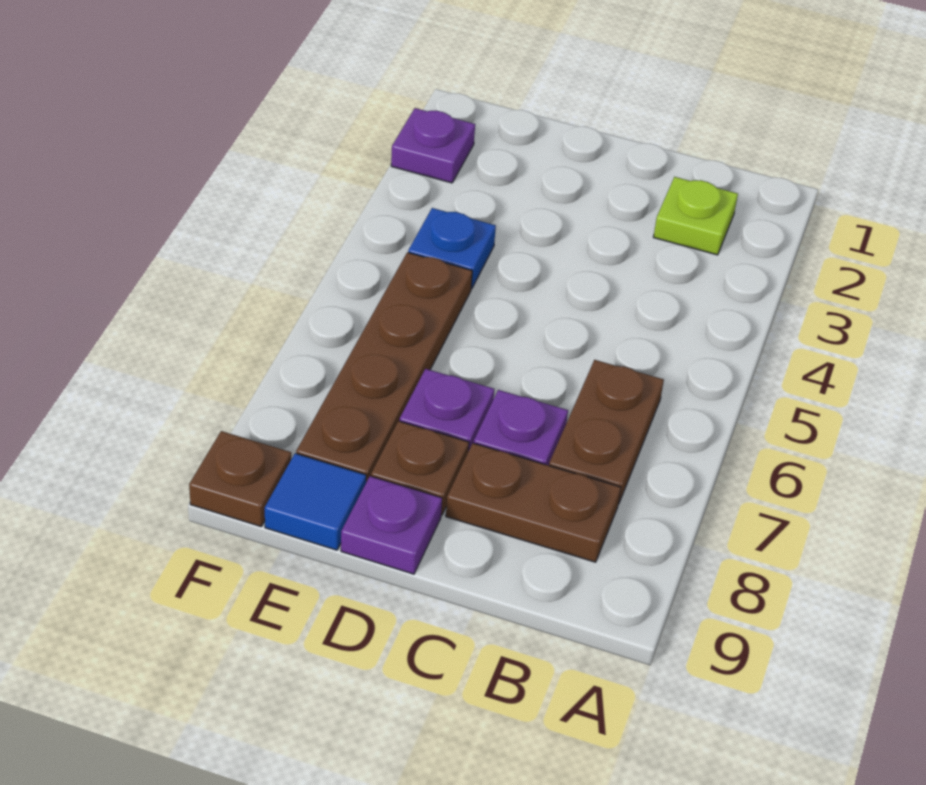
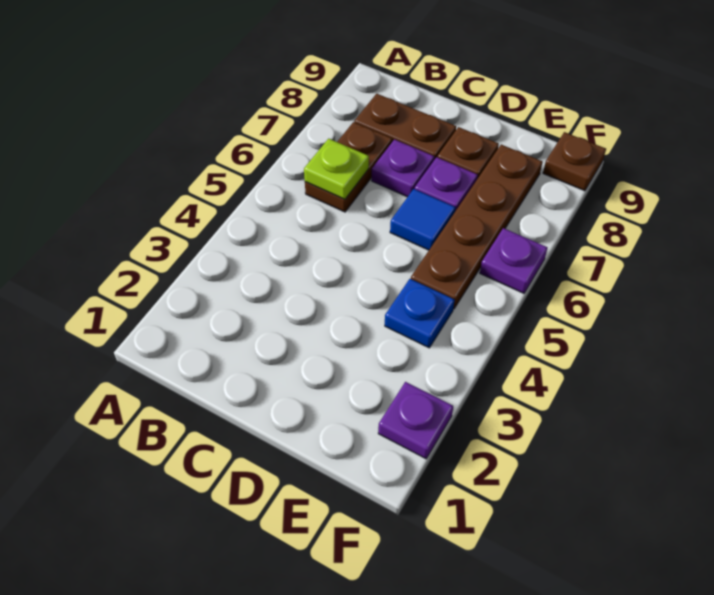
lime plate B2 level 1 -> lime plate B6 level 2
purple plate D9 level 1 -> purple plate F6 level 1
blue tile E9 level 1 -> blue tile D6 level 1

